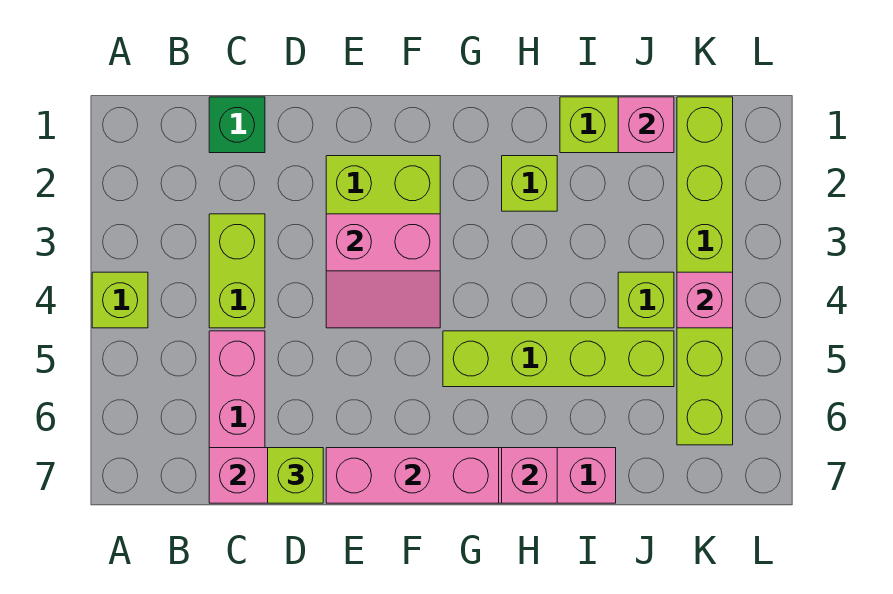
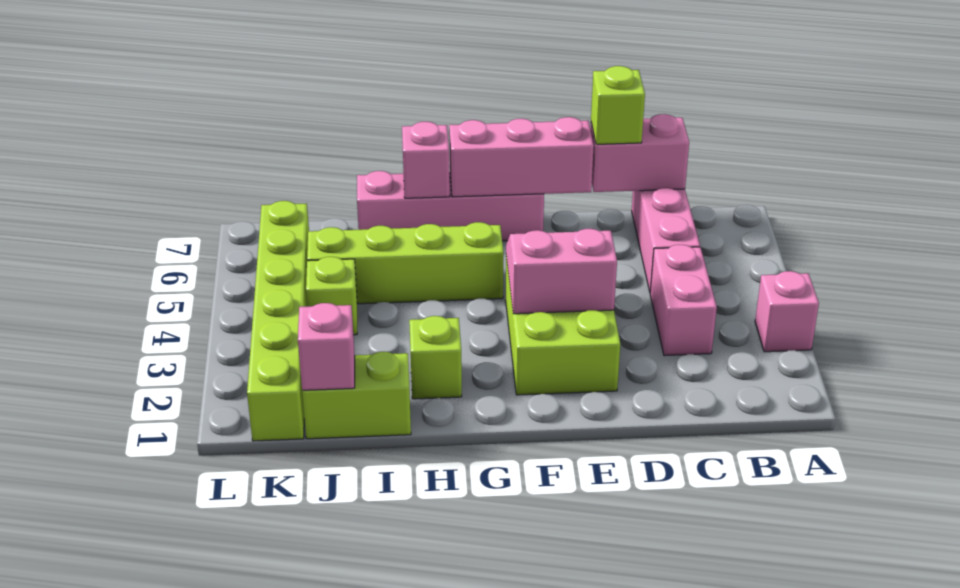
lime brick A4 level 1 -> none
green brick C1 level 1 -> none
lime brick C3:C4 level 1 -> pink brick C3:C4 level 1
pink brick K4 level 2 -> pink brick A3 level 1

